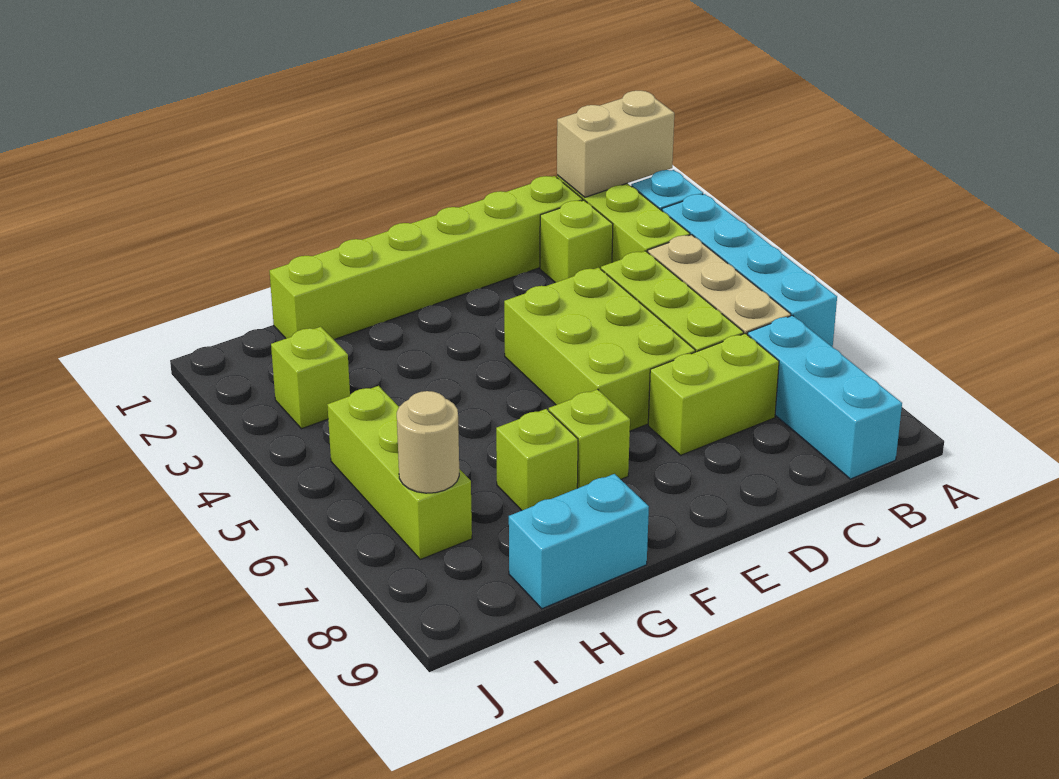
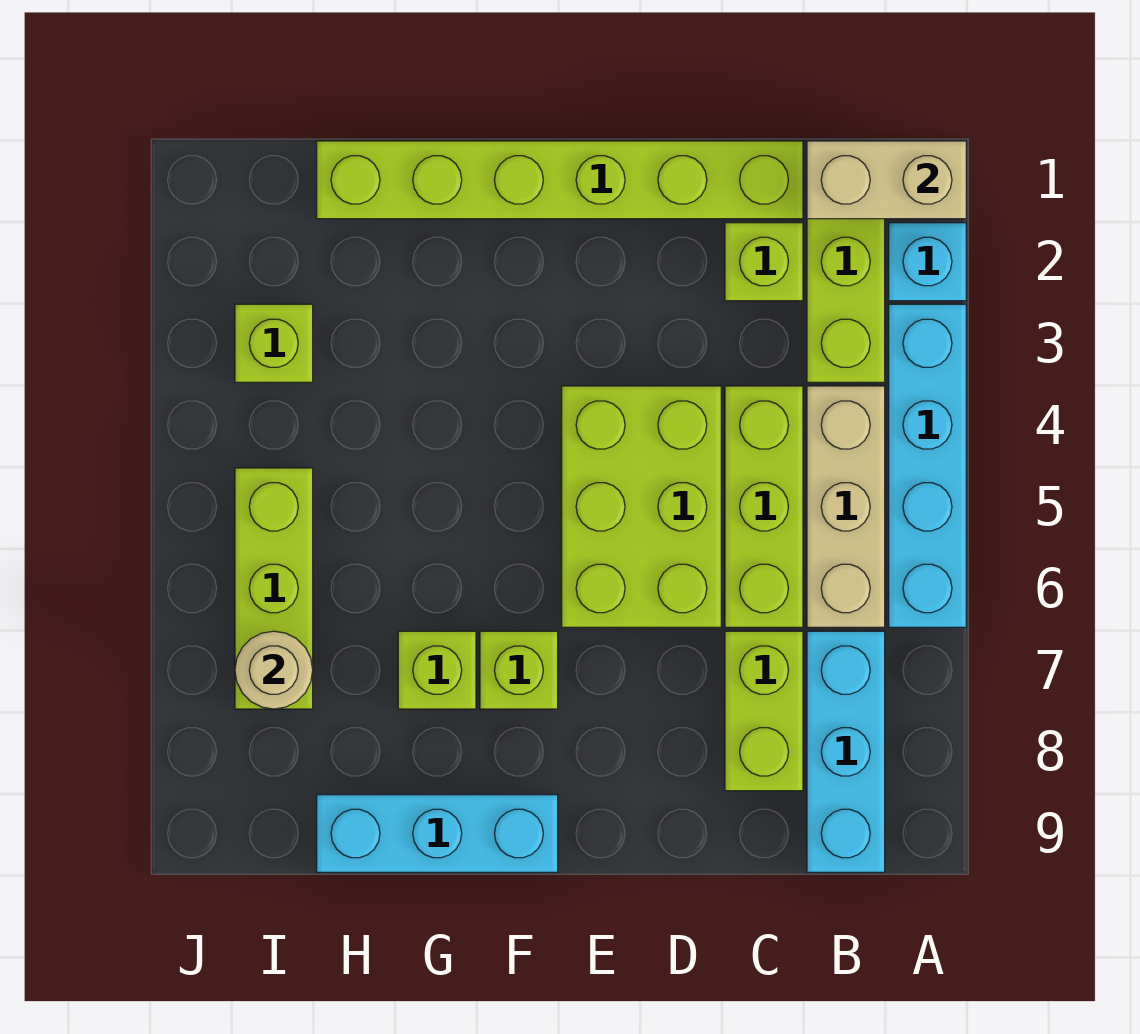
lime brick C7:D7 level 1 -> lime brick C7:C8 level 1
cyan brick G9:H9 level 1 -> cyan brick F9:H9 level 1

